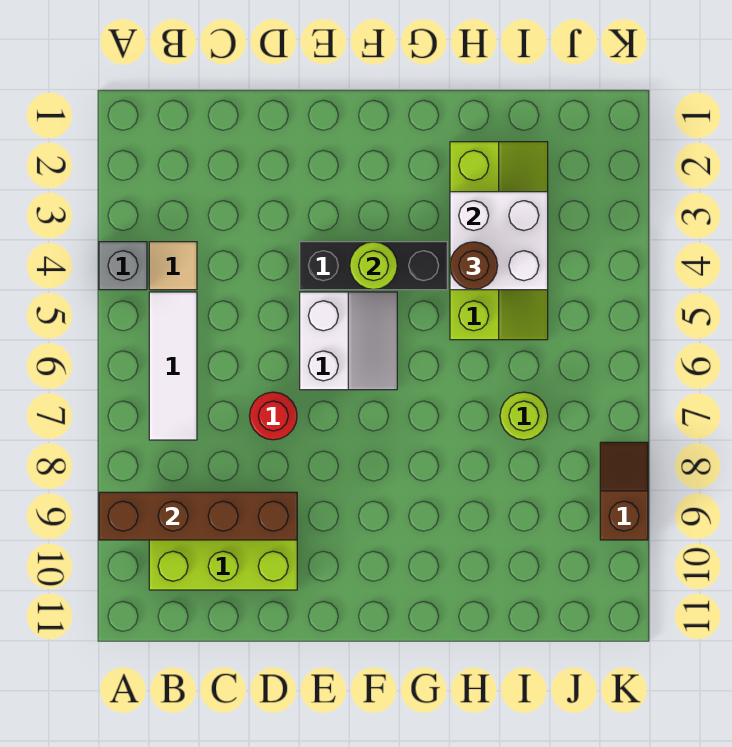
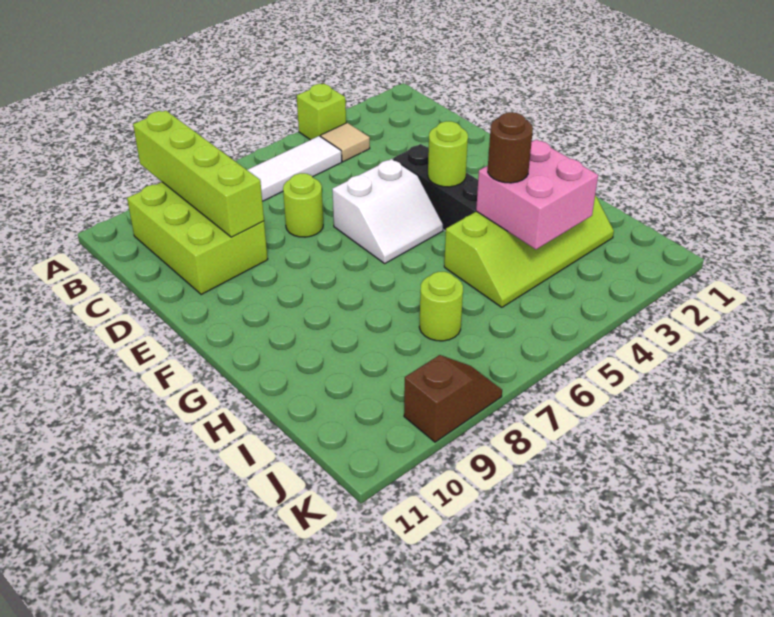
grey brick A4 level 1 -> lime brick A4 level 1
brown brick A9:D9 level 2 -> lime brick A9:D9 level 2
red round brick D7 level 1 -> lime round brick D7 level 1
white brick H3:I4 level 2 -> pink brick H3:I4 level 2

